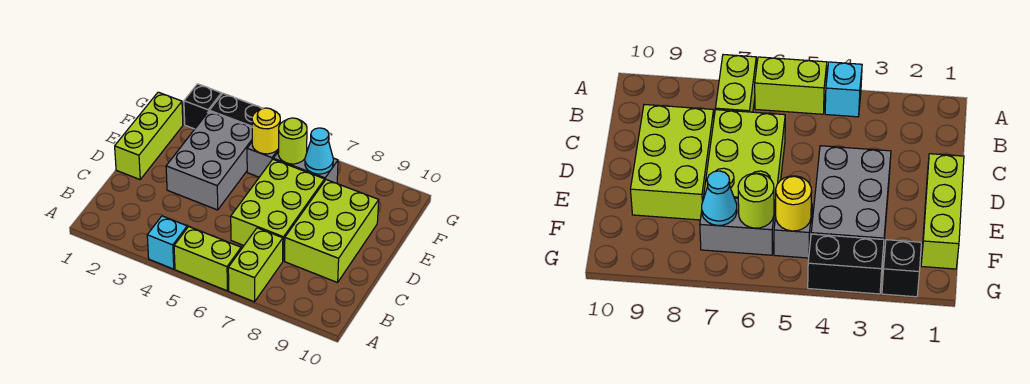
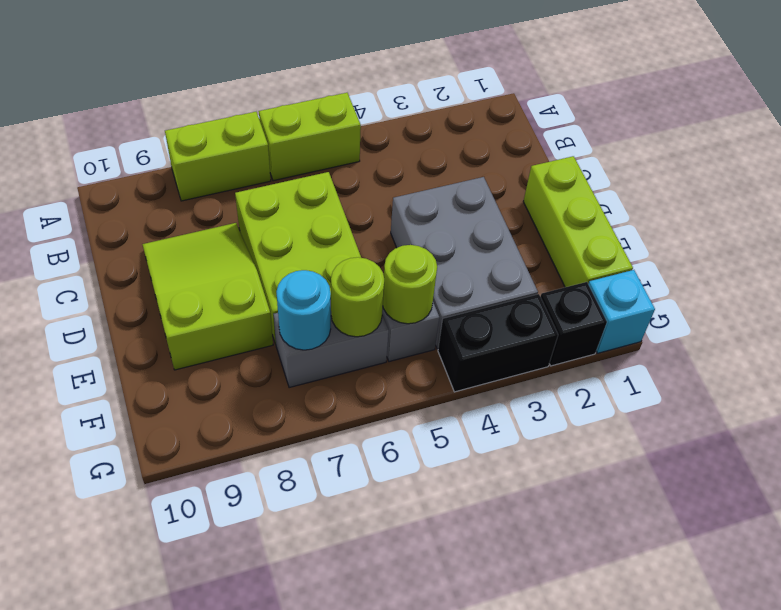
cyan brick A4 level 1 -> cyan brick G1 level 1
lime brick A7:B7 level 1 -> lime brick A7:A8 level 1
lime brick C8:E9 level 1 -> lime slope C8:E9 level 1 top E
yellow round brick F5 level 2 -> lime round brick F5 level 2
cyan cone F7 level 2 -> cyan round brick F7 level 2

